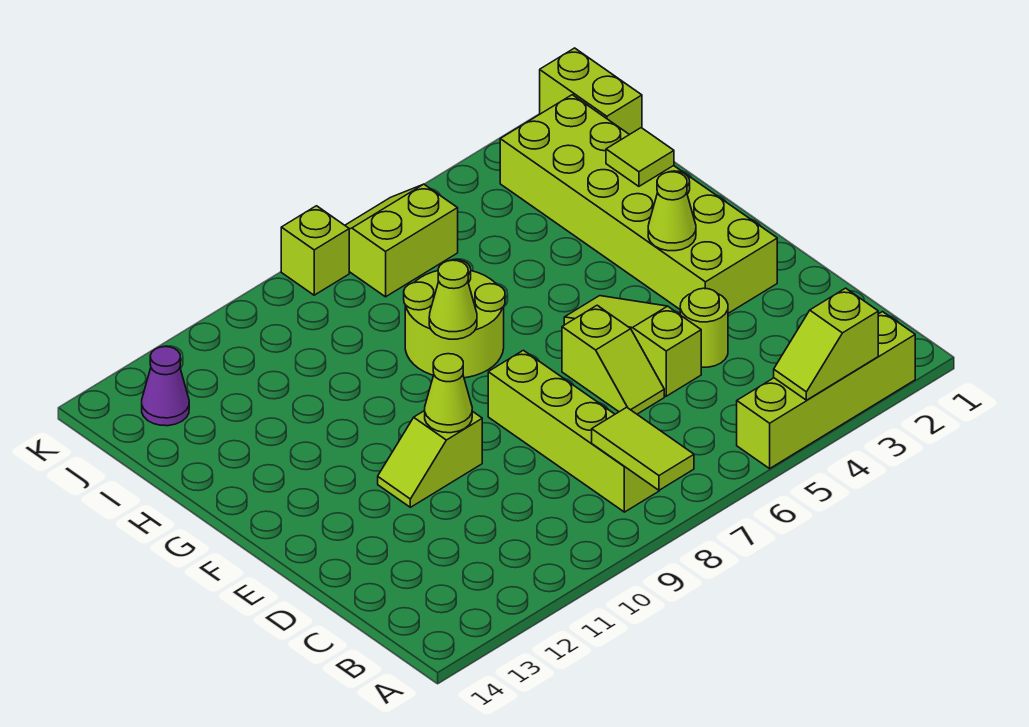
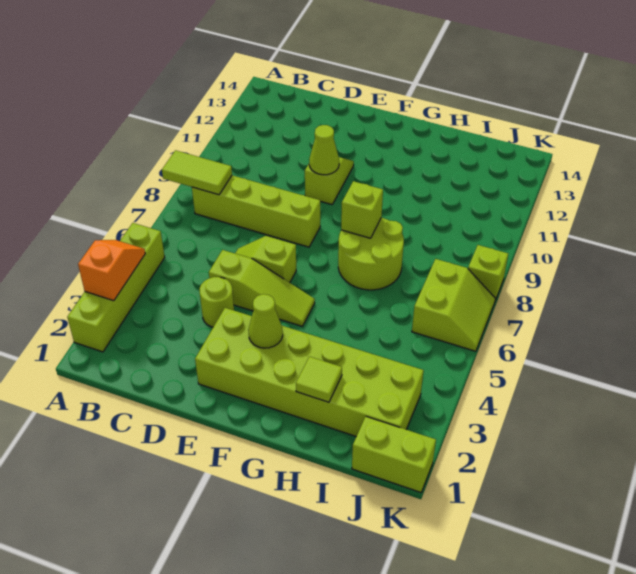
lime slope A3:A4 level 2 top 3 -> orange slope A3:A4 level 2 top 3
lime cone G8 level 2 -> lime brick G8 level 2
purple cone J13 level 1 -> none

